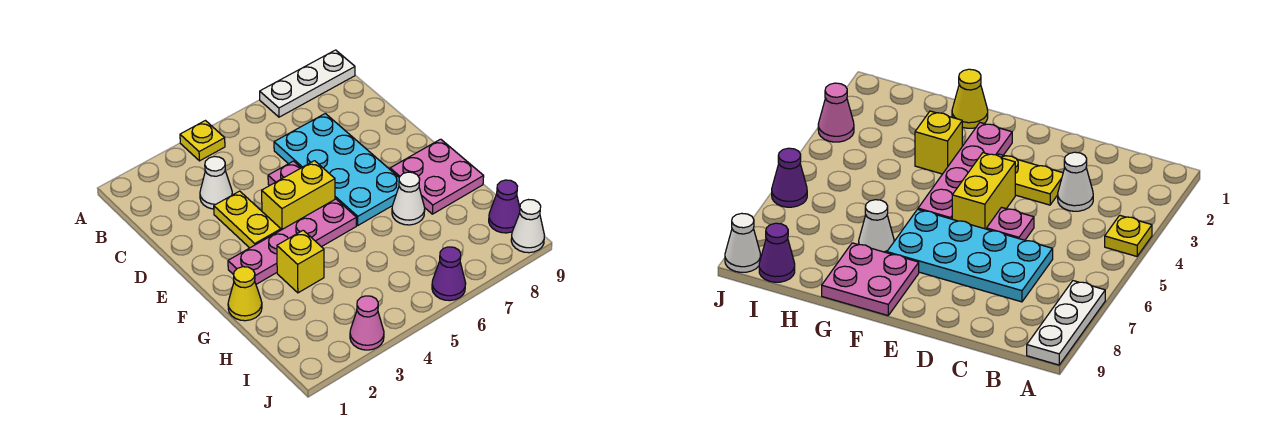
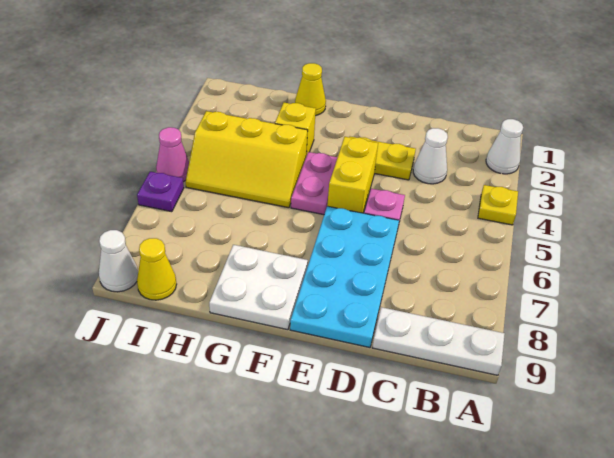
white plate A7:A9 level 1 -> white plate A9:C9 level 1
cyan plate C6:F7 level 1 -> cyan plate D6:E9 level 1
pink plate F2:F5 level 1 -> pink plate F4:F5 level 1
pink plate F8:G9 level 1 -> white plate F8:G9 level 1
none -> yellow slope G4:I5 level 1 top 4
white cone G7 level 1 -> white cone A2 level 1
purple cone I9 level 1 -> yellow cone I9 level 1
pink cone J3 level 1 -> pink cone J5 level 1
purple cone J6 level 1 -> purple plate J6 level 1

